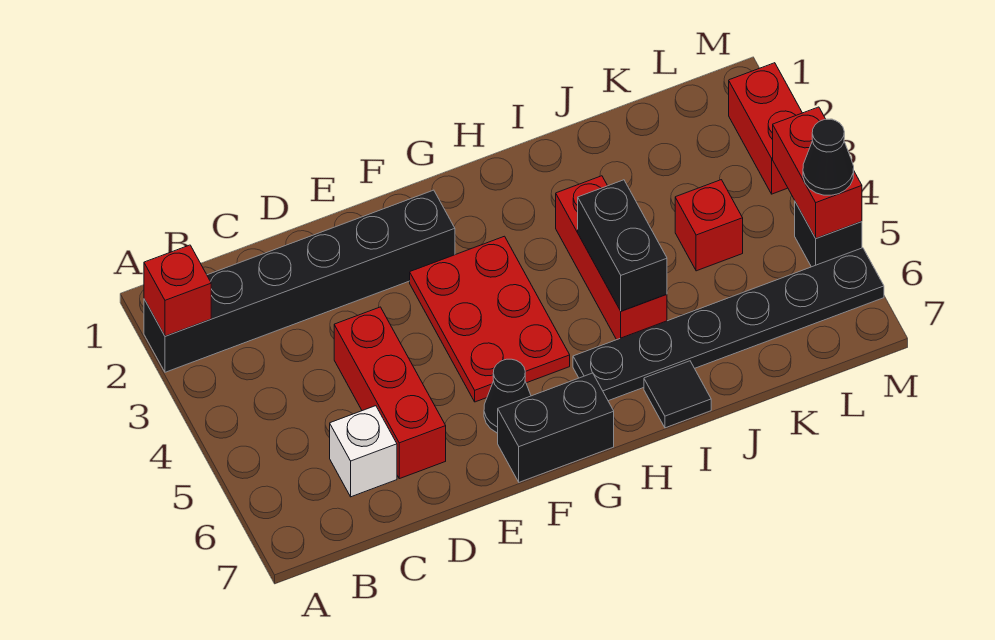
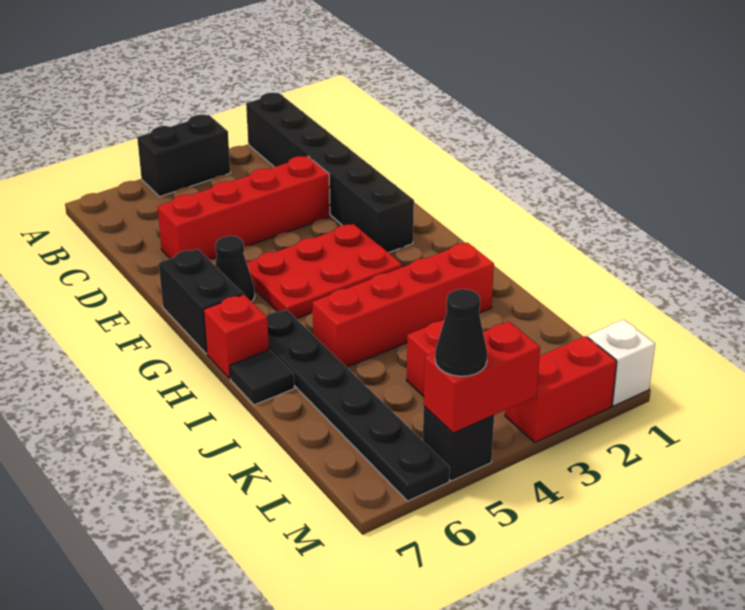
red brick A2 level 2 -> red brick H7 level 1
white brick C6 level 1 -> white brick M1 level 1
red brick D4:D6 level 1 -> red brick D3:D6 level 1
red brick I3:I5 level 1 -> red brick I2:I5 level 1
black brick I4:I5 level 2 -> black brick A4:A5 level 1

